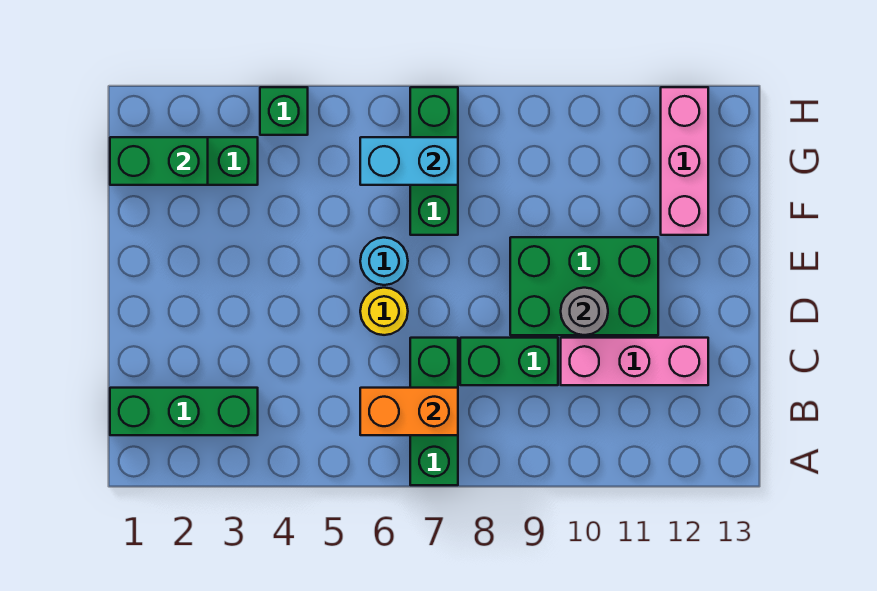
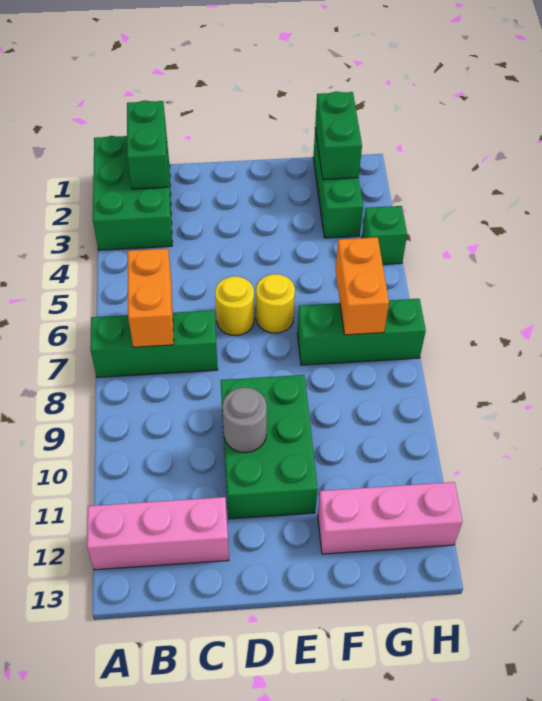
green brick B1:B3 level 1 -> green brick A1:B3 level 1
green brick C8:C9 level 1 -> green brick B1:B2 level 2
pink brick C10:C12 level 1 -> pink brick A12:C12 level 1
cyan round brick E6 level 1 -> yellow round brick E6 level 1
cyan brick G6:G7 level 2 -> orange brick G6:G7 level 2

